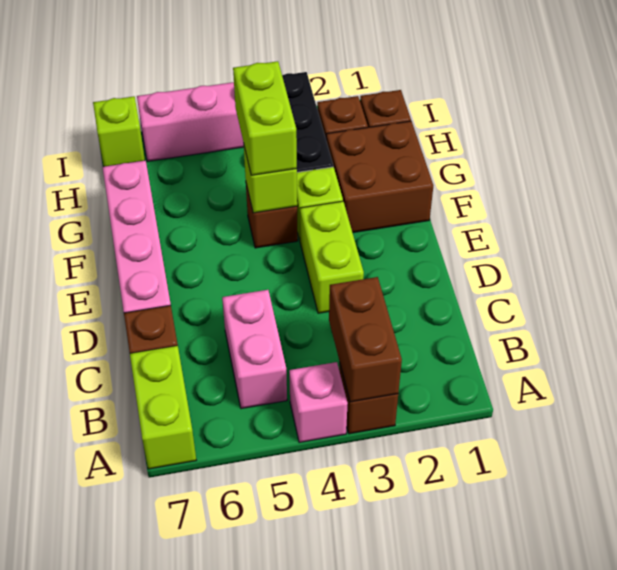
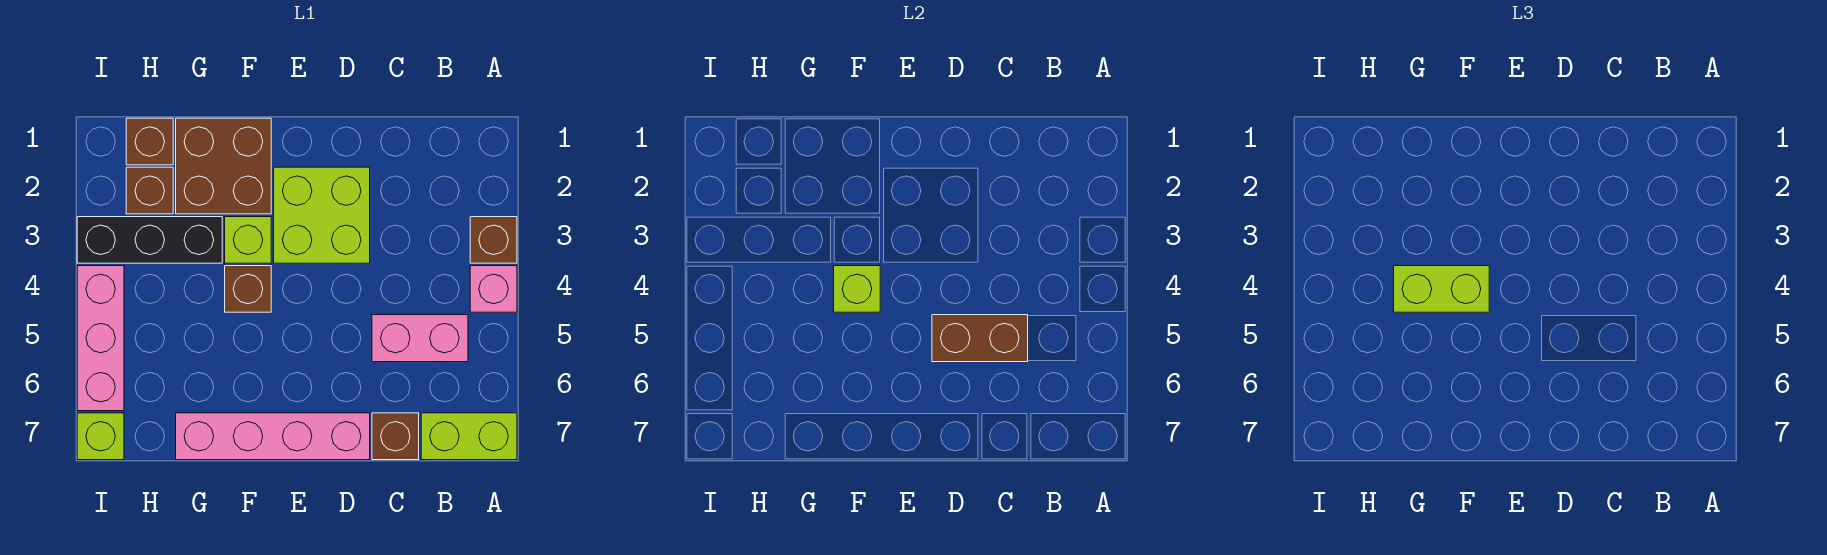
brown brick A3:B3 level 2 -> brown brick C5:D5 level 2
lime brick D3:E3 level 1 -> lime brick D2:E3 level 1

